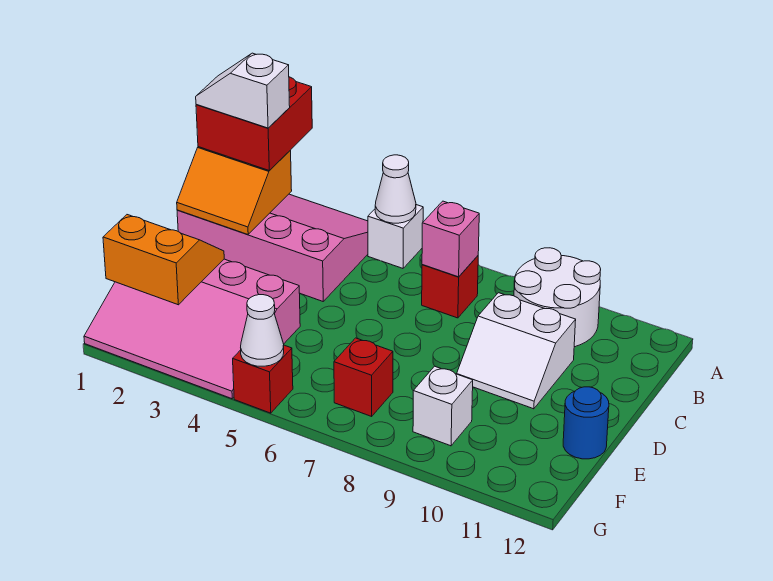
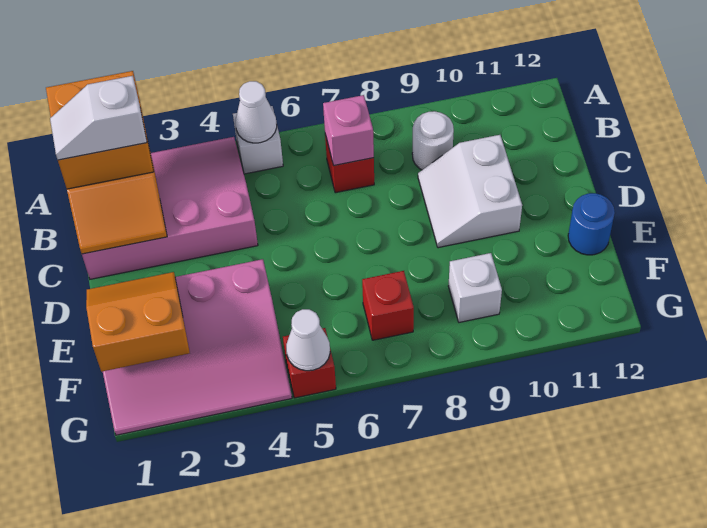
red brick A1:B2 level 3 -> orange brick A1:B2 level 3
white round brick A9:B10 level 1 -> white round brick B9 level 1
white slope C9:D10 level 1 top C -> white slope C9:D10 level 1 top 10

